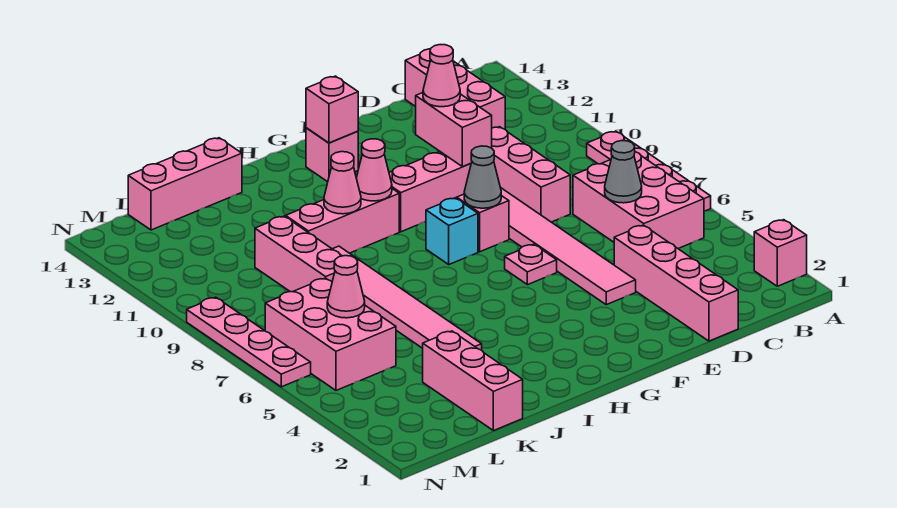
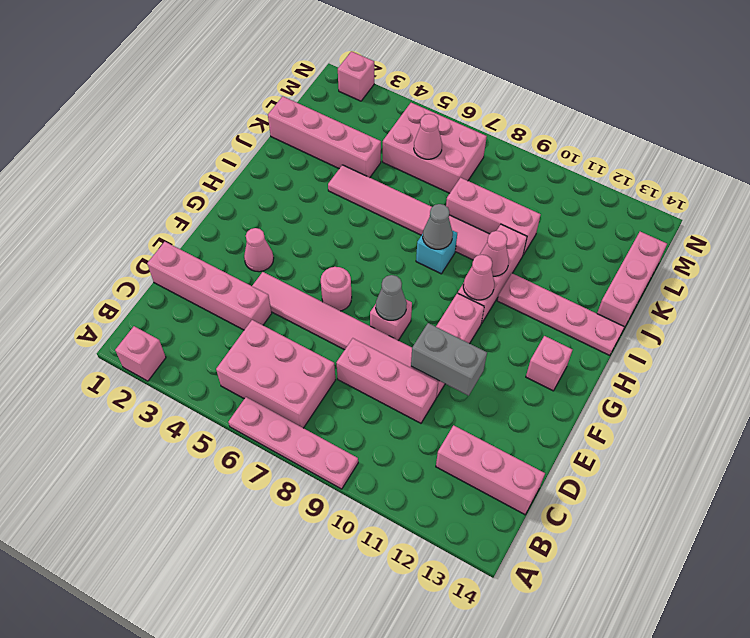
grey cone C6 level 2 -> grey cone I8 level 2
pink brick E10:E11 level 2 -> grey brick E10:E11 level 2
pink cone E11 level 3 -> pink cone F3 level 1
pink plate F6 level 1 -> pink round brick F6 level 1
cyan brick G8 level 1 -> cyan brick I8 level 1
pink brick G13 level 2 -> pink brick N2 level 1
pink brick K1:K3 level 1 -> pink brick K1:K4 level 1
pink plate N6:N9 level 1 -> pink plate I11:I14 level 1

